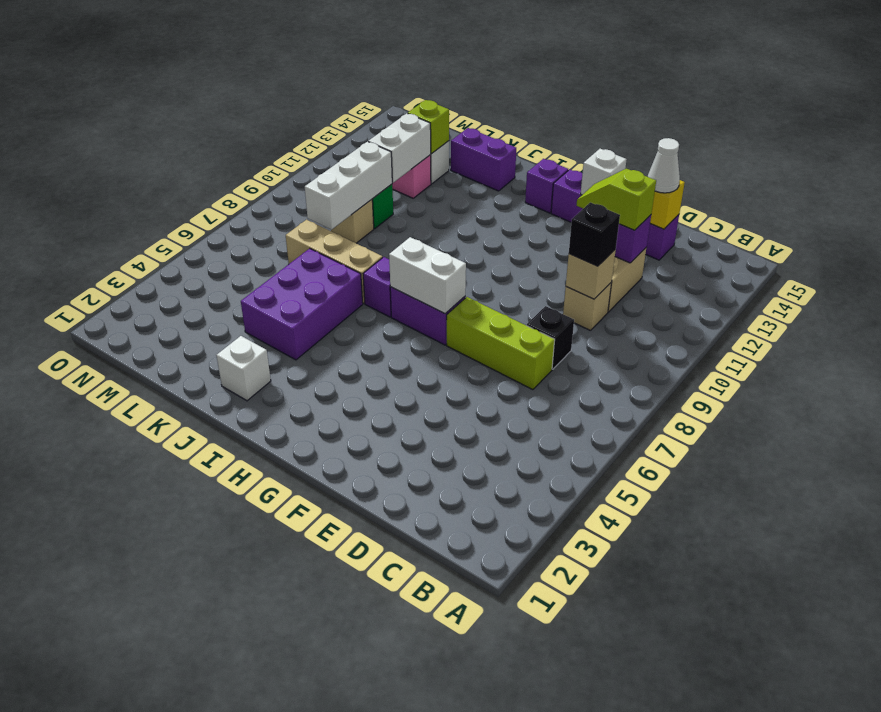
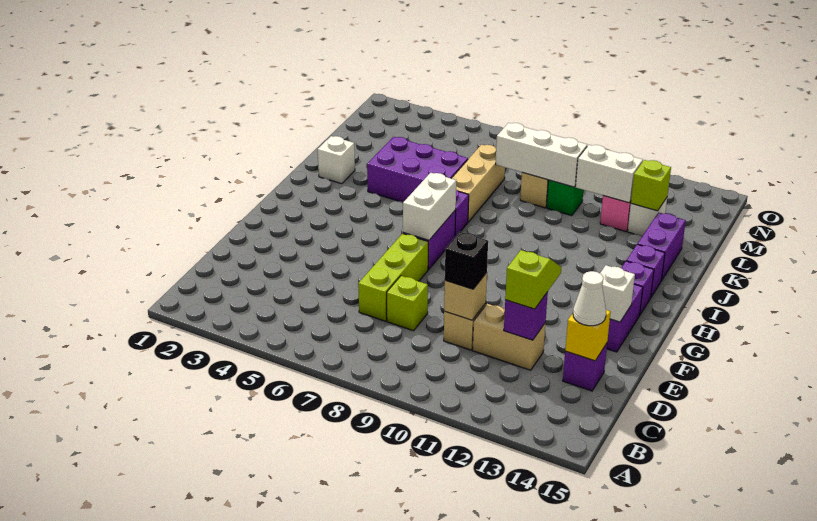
black brick D8 level 1 -> lime brick D8 level 1
none -> purple brick I14 level 1

